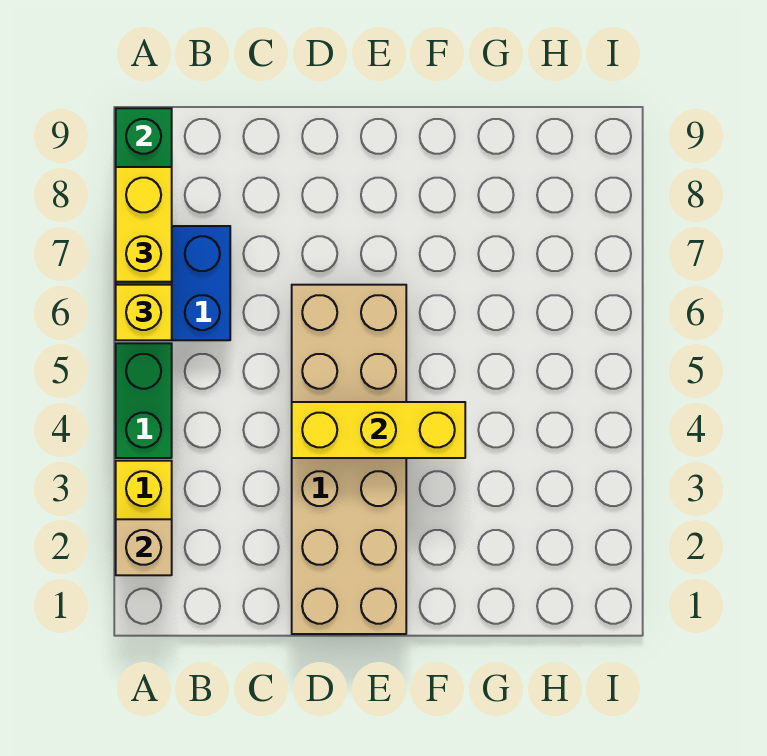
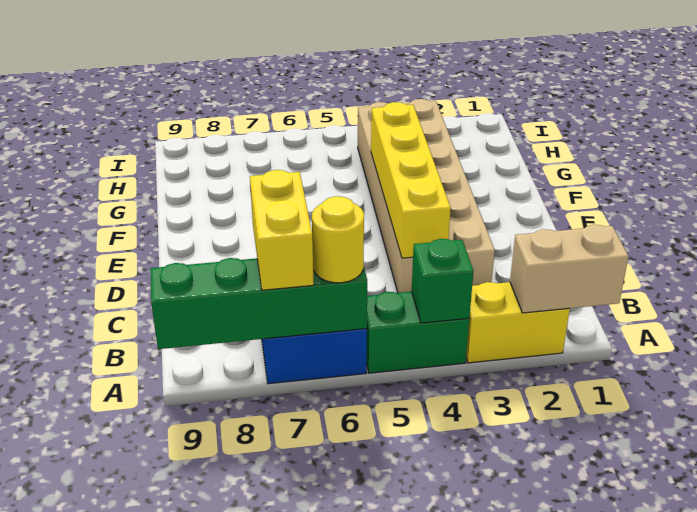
tan brick A2 level 2 -> tan brick A1:A2 level 2
none -> green brick A4 level 2
yellow brick A6 level 3 -> yellow round brick A6 level 3
yellow brick A7:A8 level 3 -> yellow brick A7:B7 level 3
tan brick D1:E6 level 1 -> tan brick C3:H4 level 1
yellow brick D4:F4 level 2 -> yellow brick C4:F4 level 2

